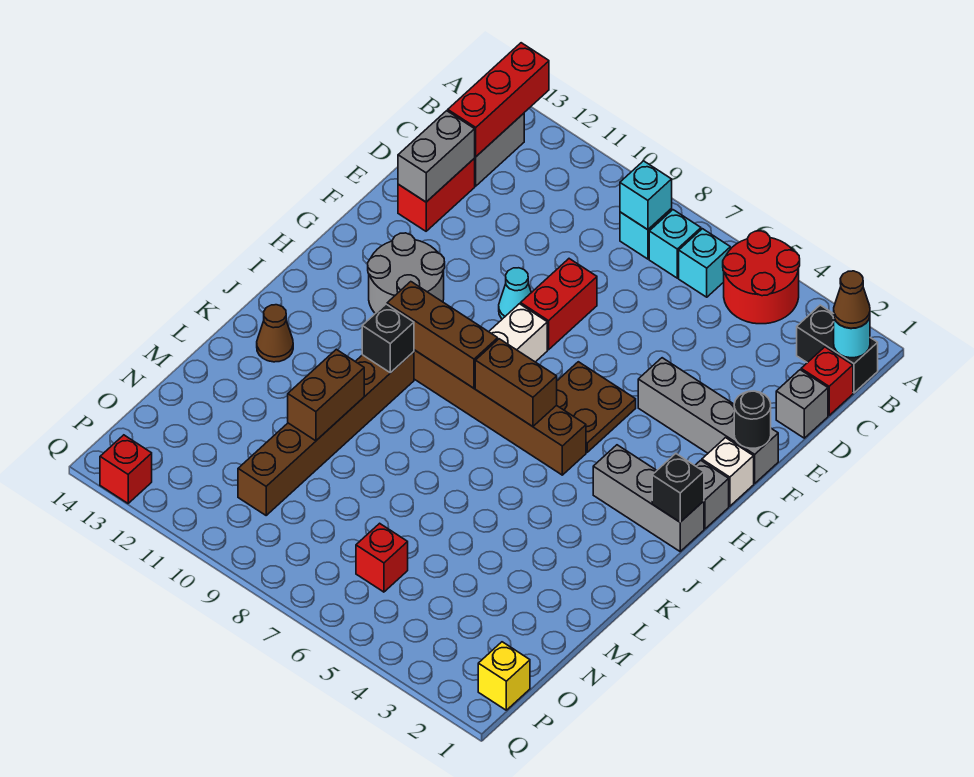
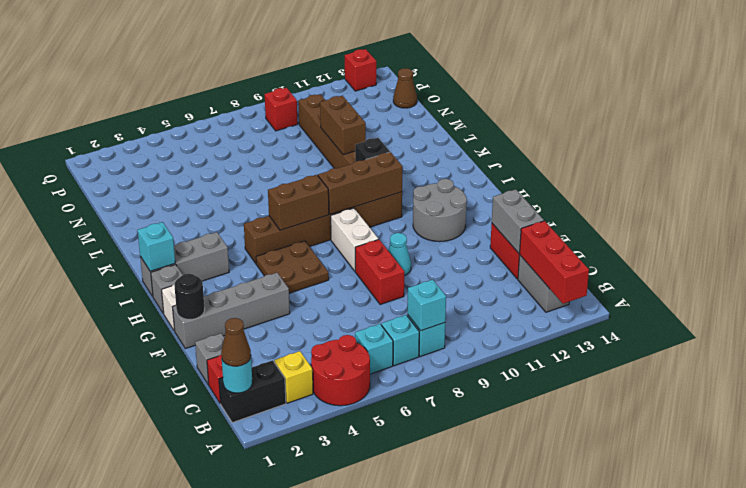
black brick I1 level 2 -> cyan brick I1 level 2
brown cone K13 level 1 -> brown cone O14 level 1
red brick O6 level 1 -> red brick P9 level 1
yellow brick P1 level 1 -> yellow brick B3 level 1

